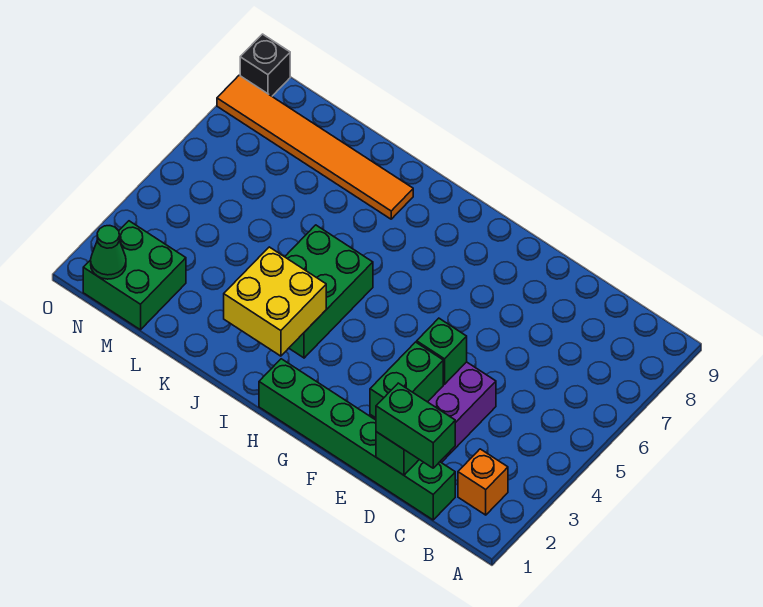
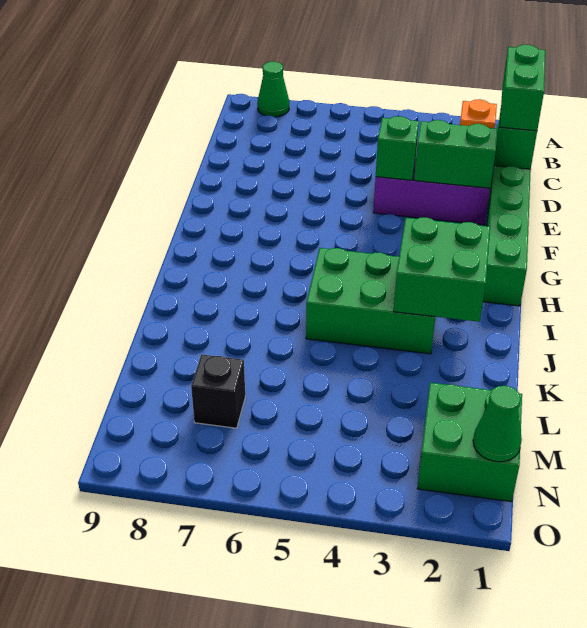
none -> green cone A8 level 1
yellow brick I2:J3 level 2 -> green brick I2:J3 level 2
orange tile J8:O8 level 1 -> none
black brick O9 level 1 -> black brick M7 level 1

